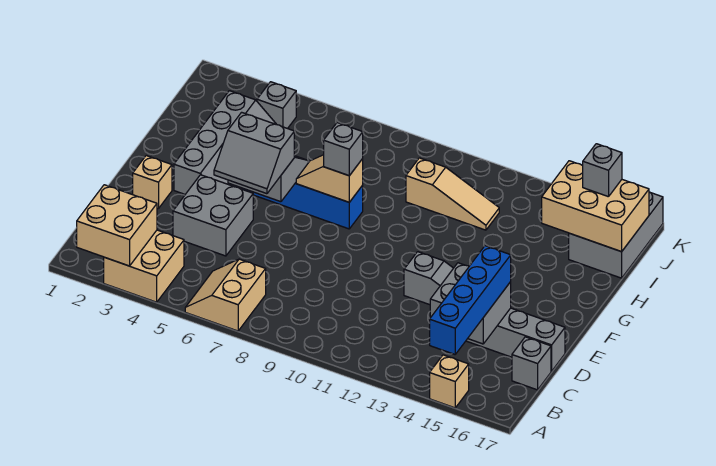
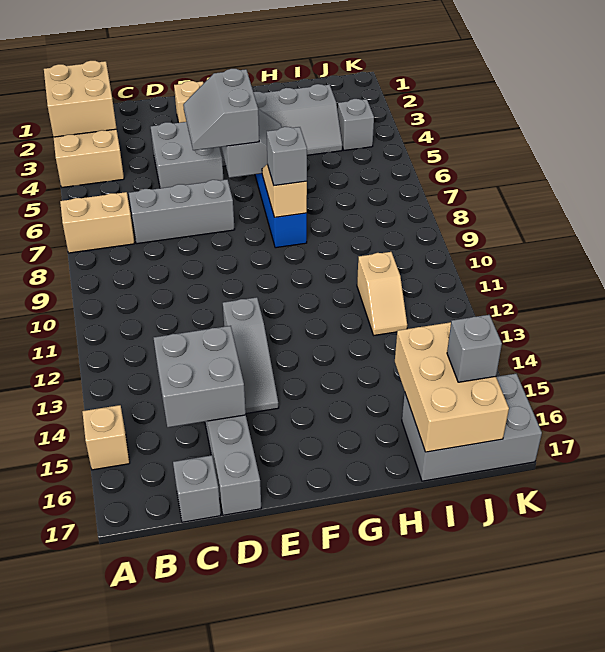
blue brick A15:D15 level 3 -> none
none -> grey brick C7:E7 level 1
tan slope I10:I12 level 1 top 10 -> tan slope I11:I12 level 1 top 11

